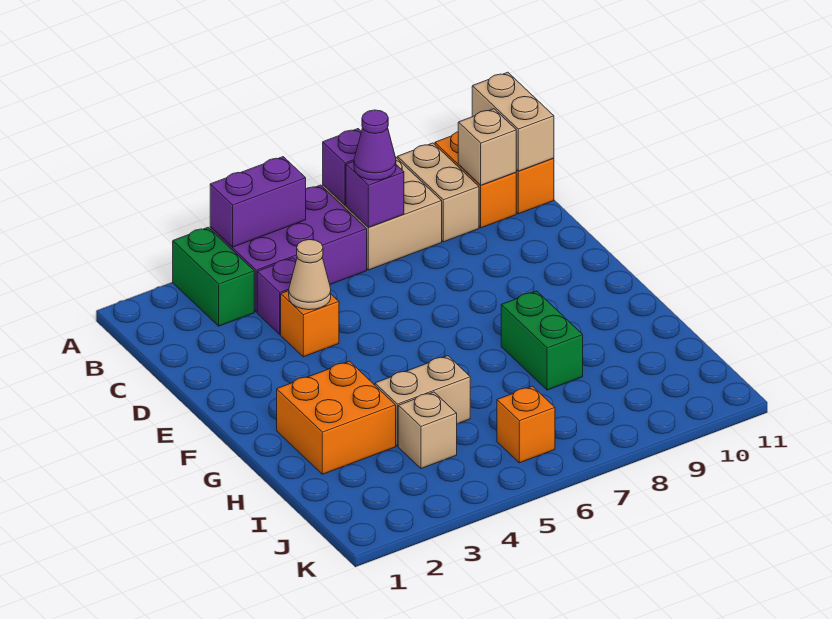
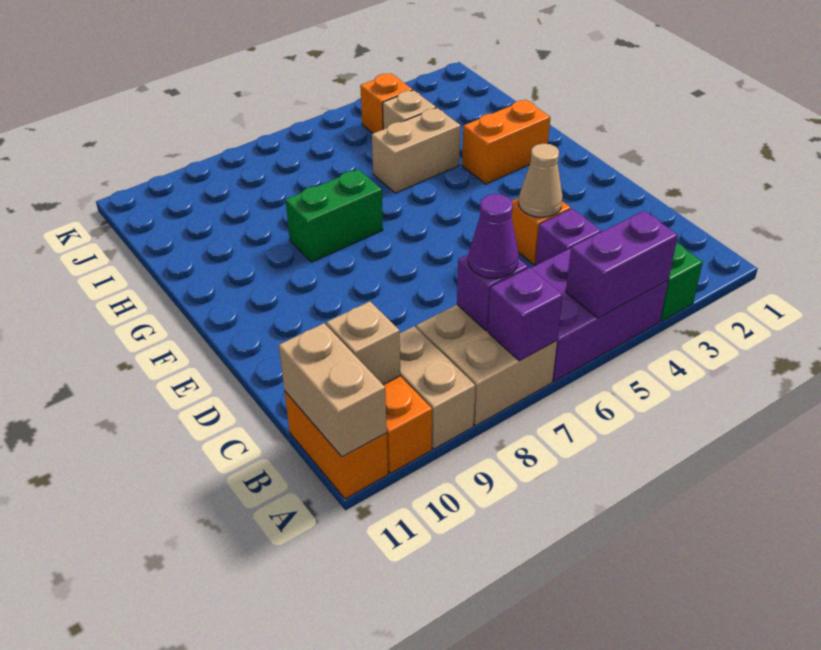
orange brick G2:H3 level 1 -> orange brick G2:G3 level 1
green brick G8:H8 level 1 -> green brick G7:G8 level 1
orange brick J6 level 1 -> orange brick J4 level 1

